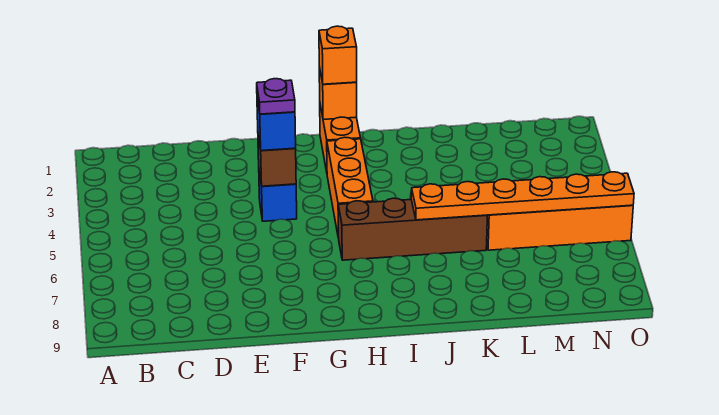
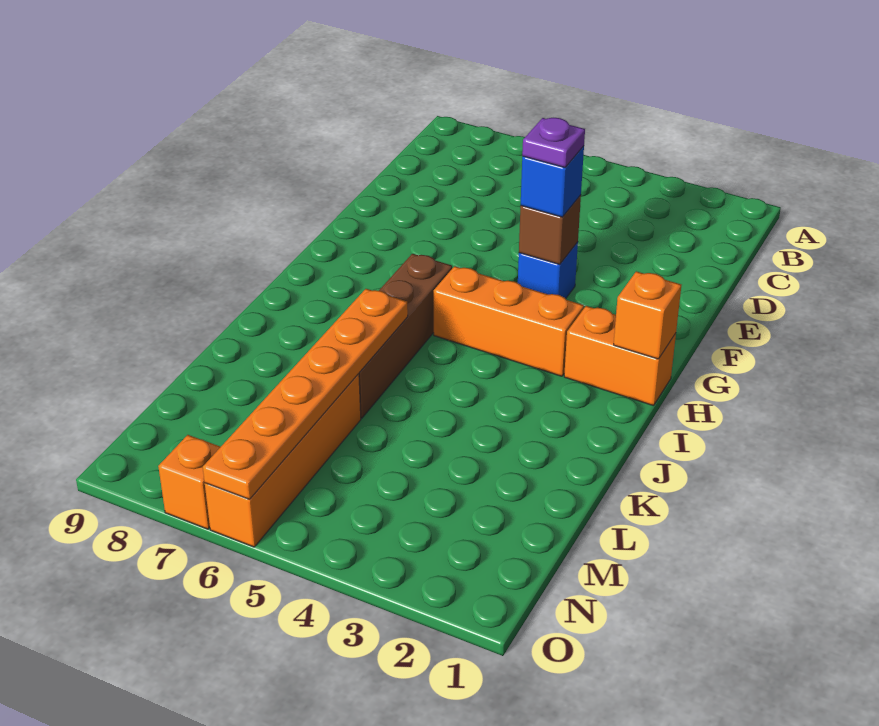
orange brick H1 level 3 -> orange brick O7 level 1

